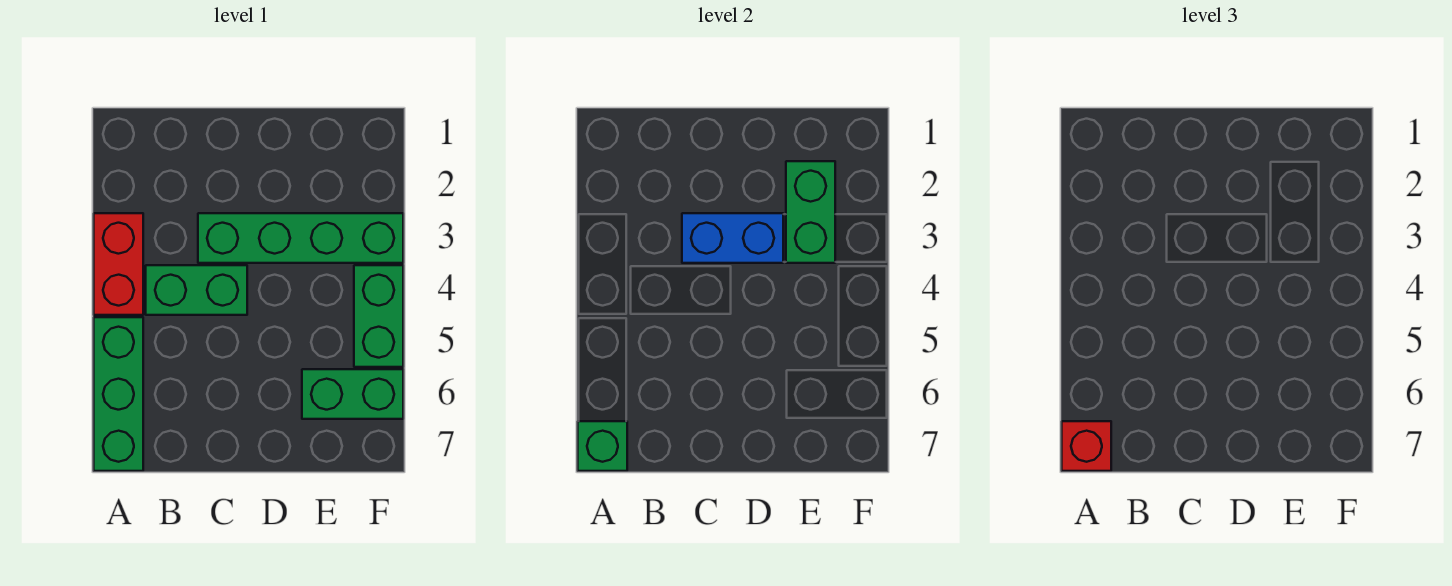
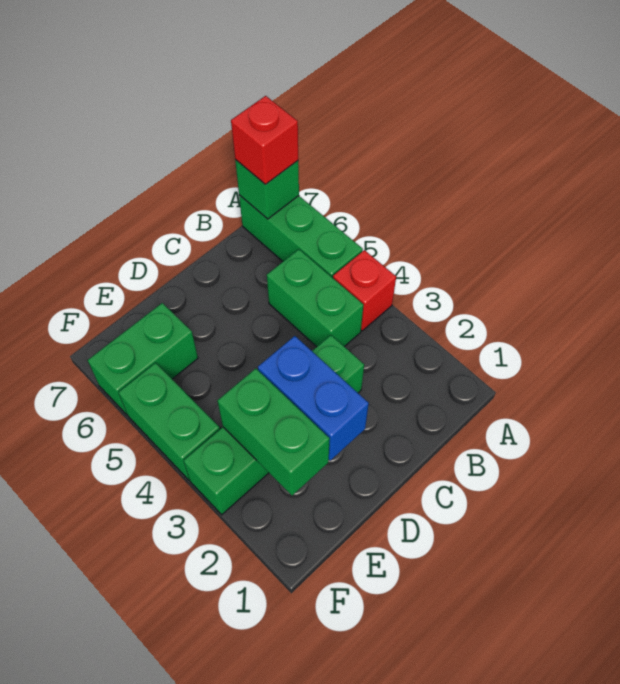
red brick A3:A4 level 1 -> red brick A4 level 1
green brick B4:C4 level 1 -> green brick B4:B5 level 1
blue brick C3:D3 level 2 -> blue brick D2:D3 level 2

